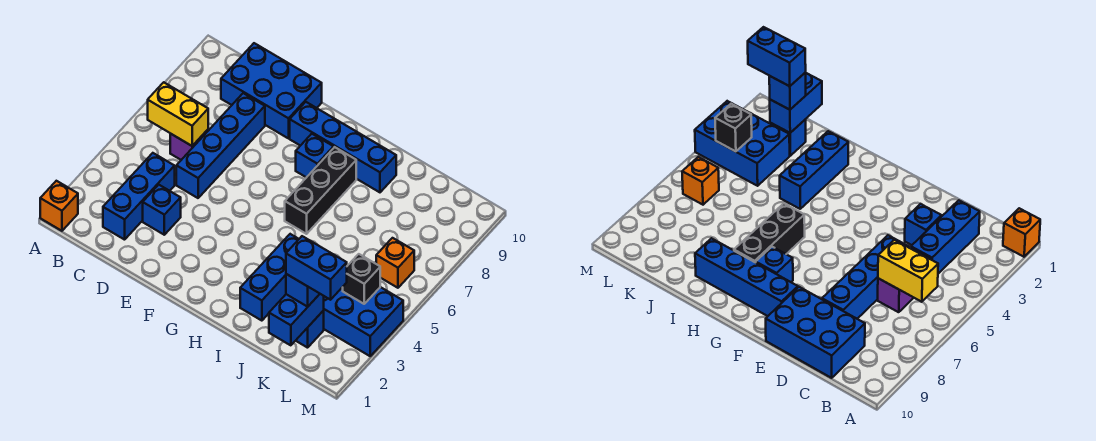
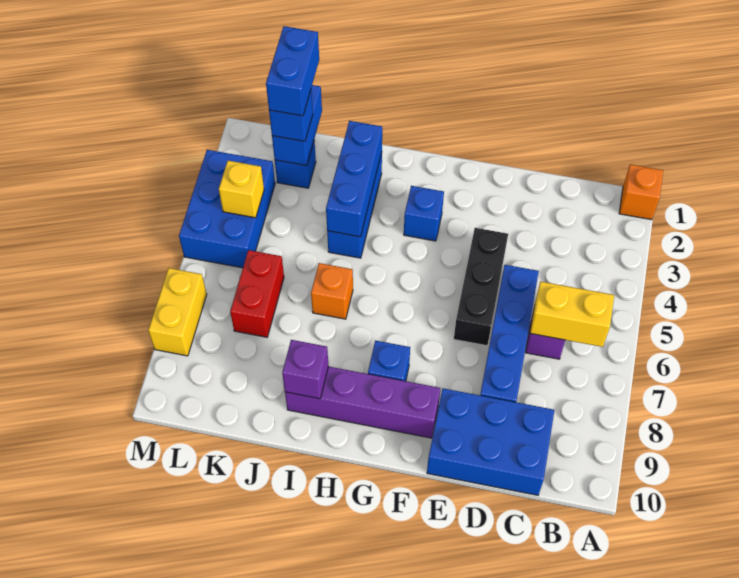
blue brick C2:C4 level 1 -> blue brick I2:I4 level 2
blue brick D3 level 1 -> blue brick G3 level 1
blue brick F9:I9 level 1 -> purple brick F9:I9 level 1
black brick H6:H8 level 1 -> black brick E4:E6 level 1
none -> purple brick I9 level 2
blue brick K2:L2 level 4 -> blue brick K1:K2 level 4
blue brick K3:M4 level 1 -> blue brick L3:M5 level 1
none -> red brick K6:K7 level 1
black brick L4 level 2 -> yellow brick L4 level 2
orange brick L6 level 1 -> orange brick I6 level 1
none -> yellow brick M7:M8 level 1

